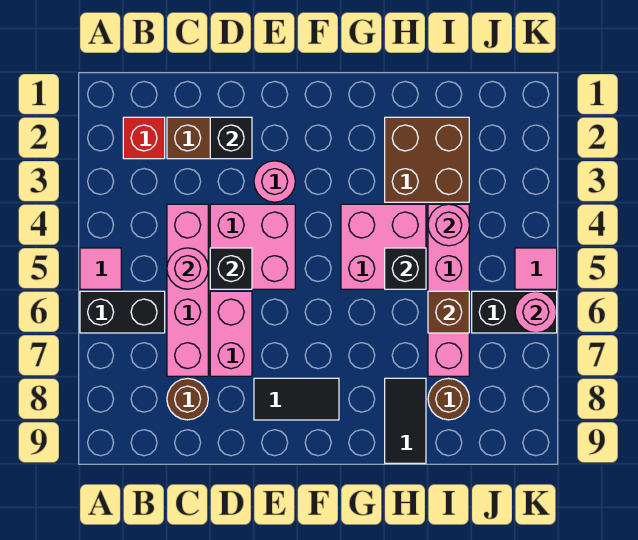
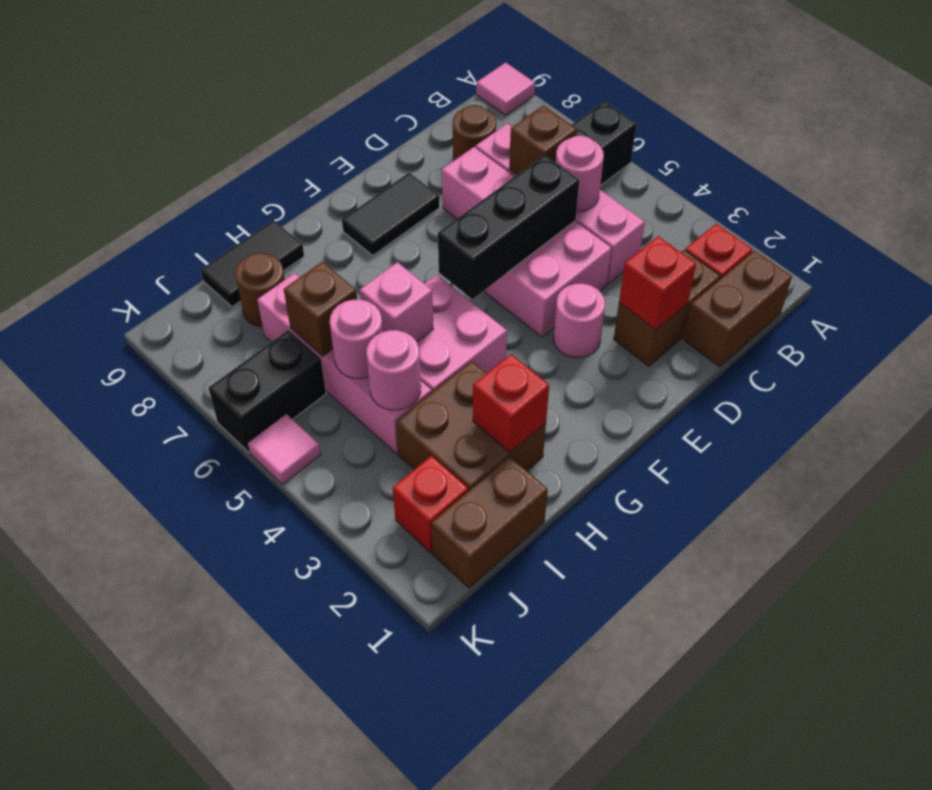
pink tile A5 level 1 -> pink tile A9 level 1
none -> brown brick B1:C1 level 1
none -> brown brick C6 level 2
black brick D2 level 2 -> red brick D2 level 2
black brick D5 level 2 -> black brick D5:F5 level 2
none -> red brick H2 level 2
black brick H5 level 2 -> pink brick H5 level 2
black tile H8:H9 level 1 -> black tile H9:I9 level 1
none -> brown brick I1:J1 level 1
none -> red brick J2 level 1
pink round brick K6 level 2 -> pink round brick I5 level 2

